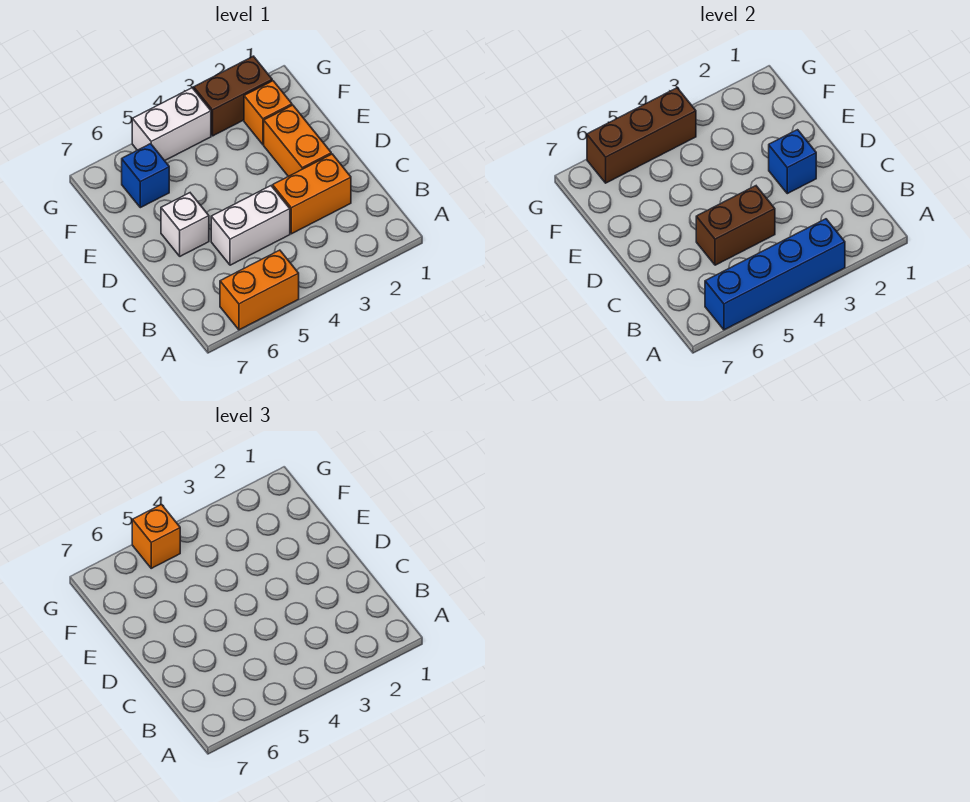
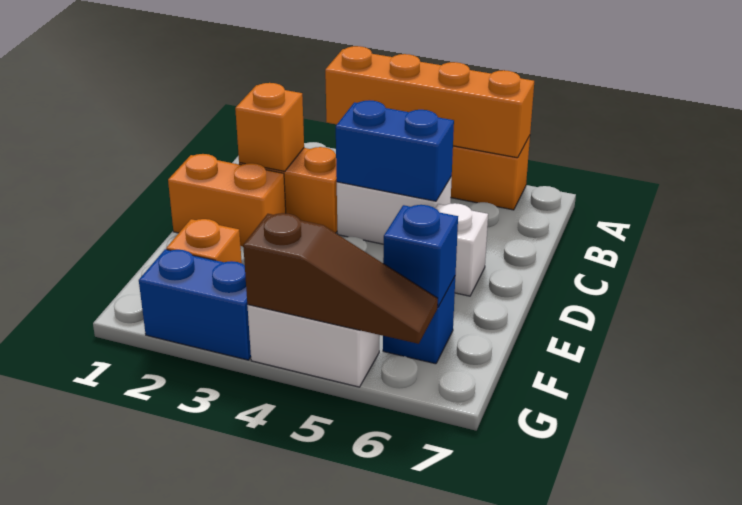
blue brick A3:A6 level 2 -> orange brick A3:A6 level 2
brown brick C4:C5 level 2 -> blue brick C4:C5 level 2
orange brick D2:E2 level 1 -> orange brick D1:D2 level 1
blue brick D2 level 2 -> blue brick F6 level 2
brown brick G2:G3 level 1 -> blue brick G2:G3 level 1
brown brick G4:G6 level 2 -> brown slope G4:G6 level 2 top 4
orange brick G5 level 3 -> orange brick C2 level 2

